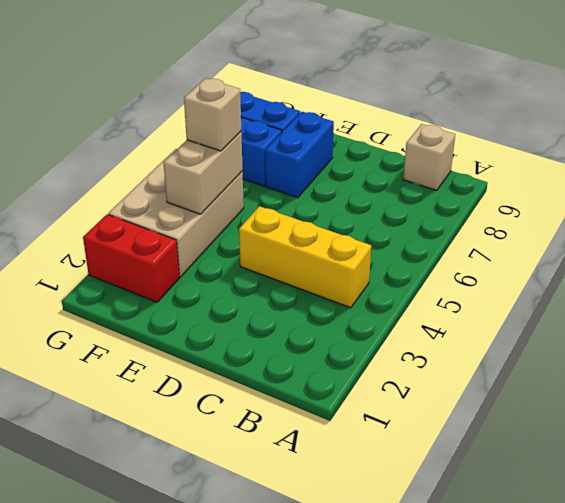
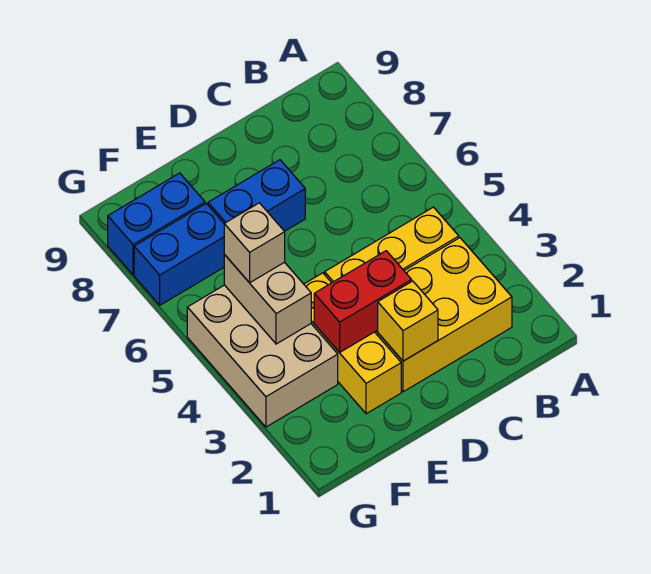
none -> yellow brick B2:D3 level 1
tan brick B9 level 1 -> none
none -> yellow brick D2 level 2
none -> yellow brick E2:E4 level 1
blue brick E7:E8 level 1 -> blue brick D7:E7 level 1
red brick F2:G2 level 1 -> red brick D3:E3 level 2

